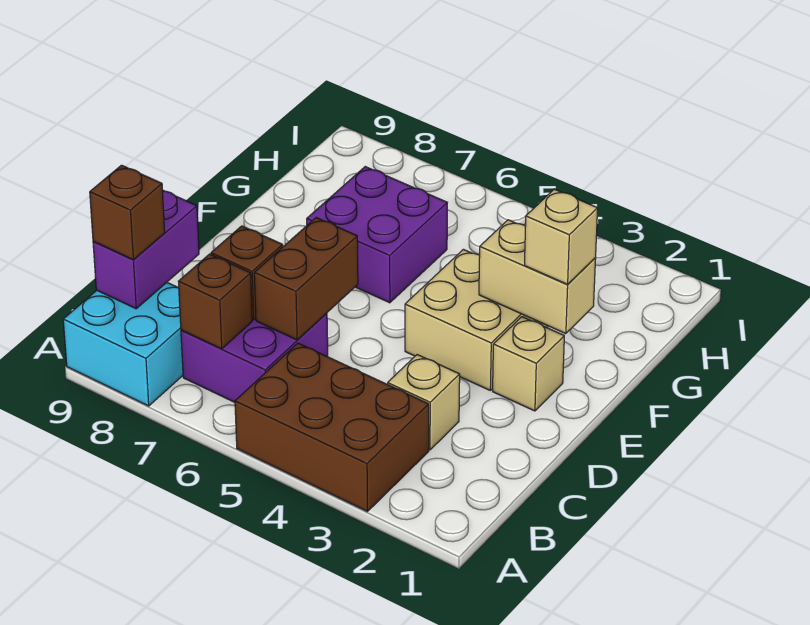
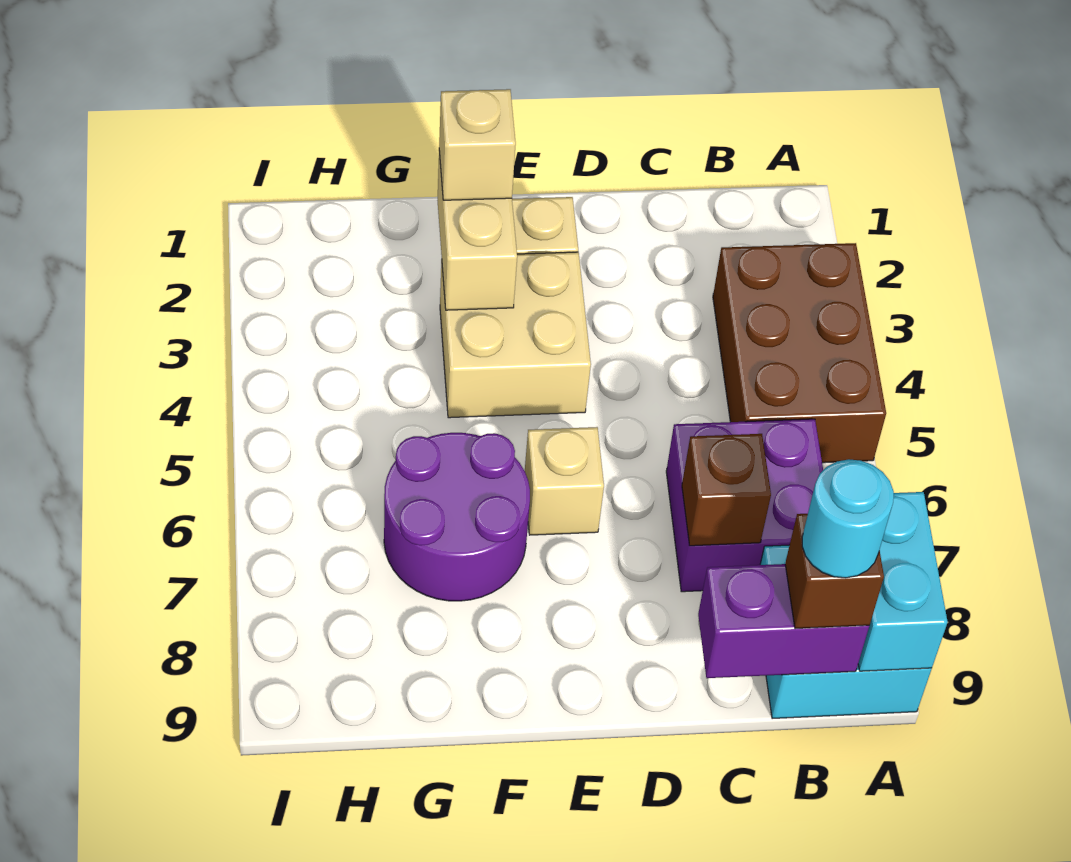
none -> cyan brick A8:A9 level 2
brown brick B7 level 2 -> none
none -> cyan round brick B9 level 4
tan brick C3 level 1 -> tan brick E6 level 1
brown brick C6:D6 level 2 -> none
purple brick F6:G7 level 1 -> purple round brick F6:G7 level 1

